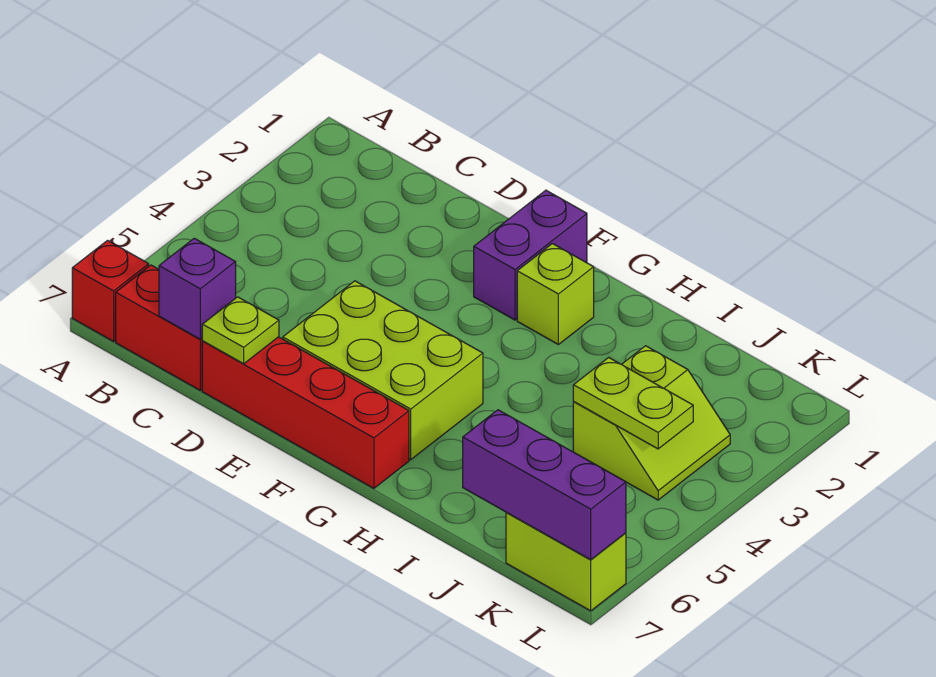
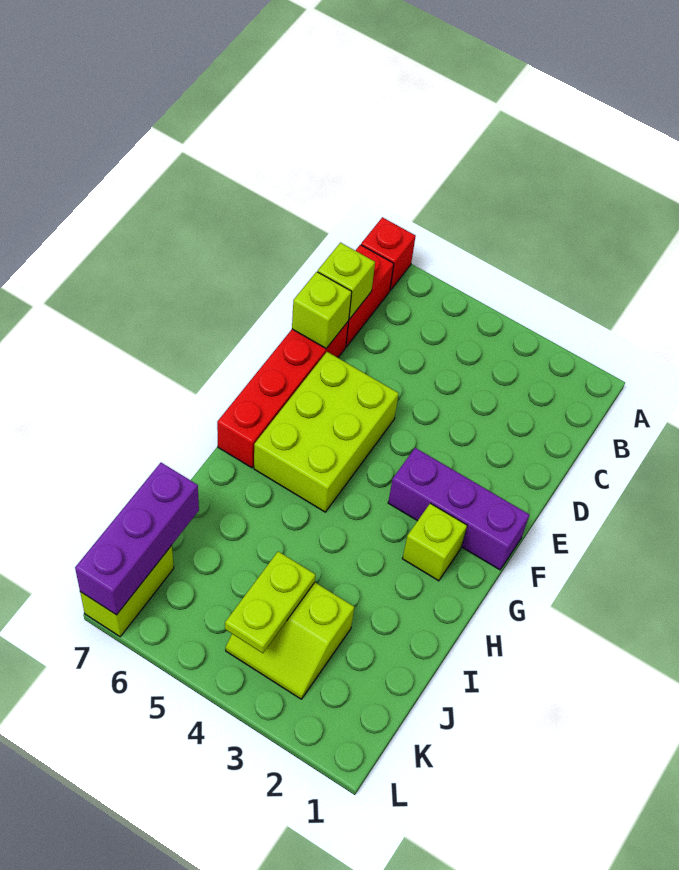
purple brick C7 level 2 -> lime brick C7 level 2
lime plate D7 level 2 -> lime brick D7 level 2
purple brick F1:F2 level 1 -> purple brick F1:F3 level 1

